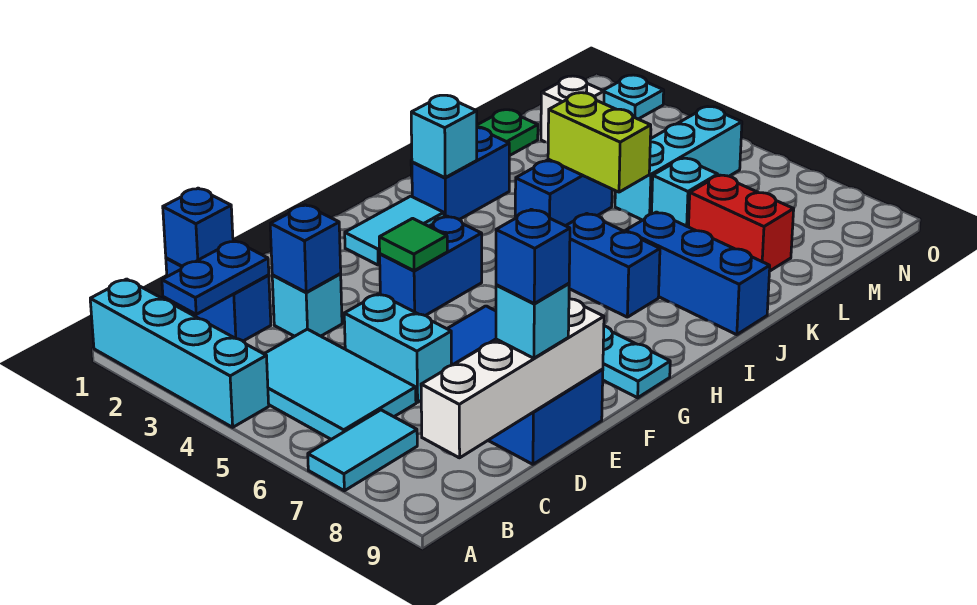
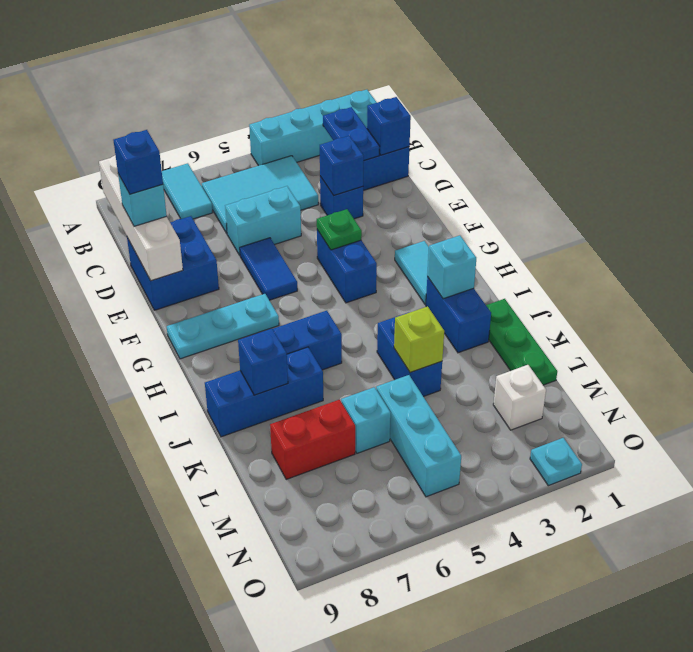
cyan brick D3 level 1 -> blue brick D3 level 1
green tile F4 level 2 -> green plate F4 level 2
none -> blue brick J8 level 2
lime brick K4:K5 level 2 -> lime brick K4 level 2

